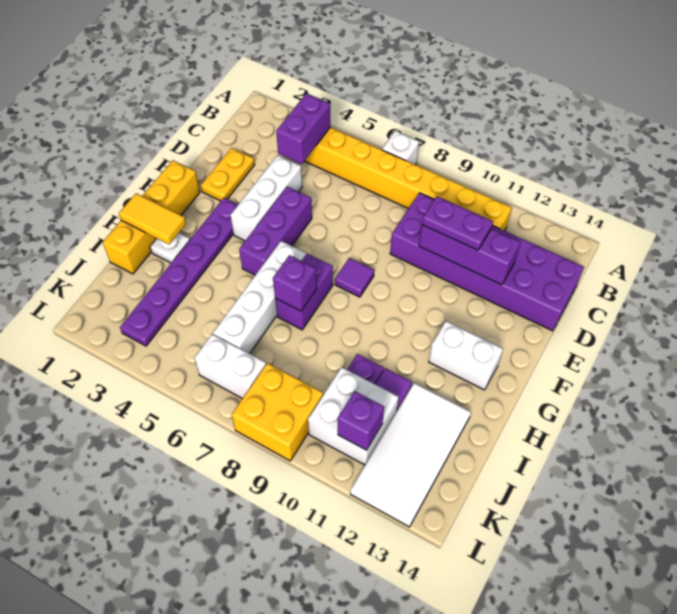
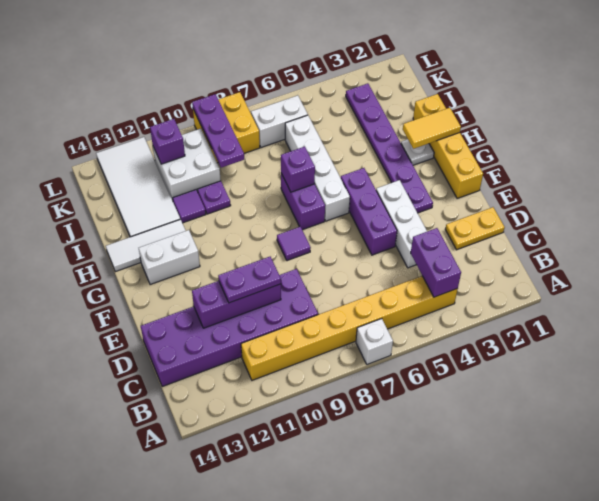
yellow plate D2:E2 level 1 -> yellow plate D1:D2 level 1
none -> white tile H12:H14 level 1
none -> purple plate J9:L9 level 2

